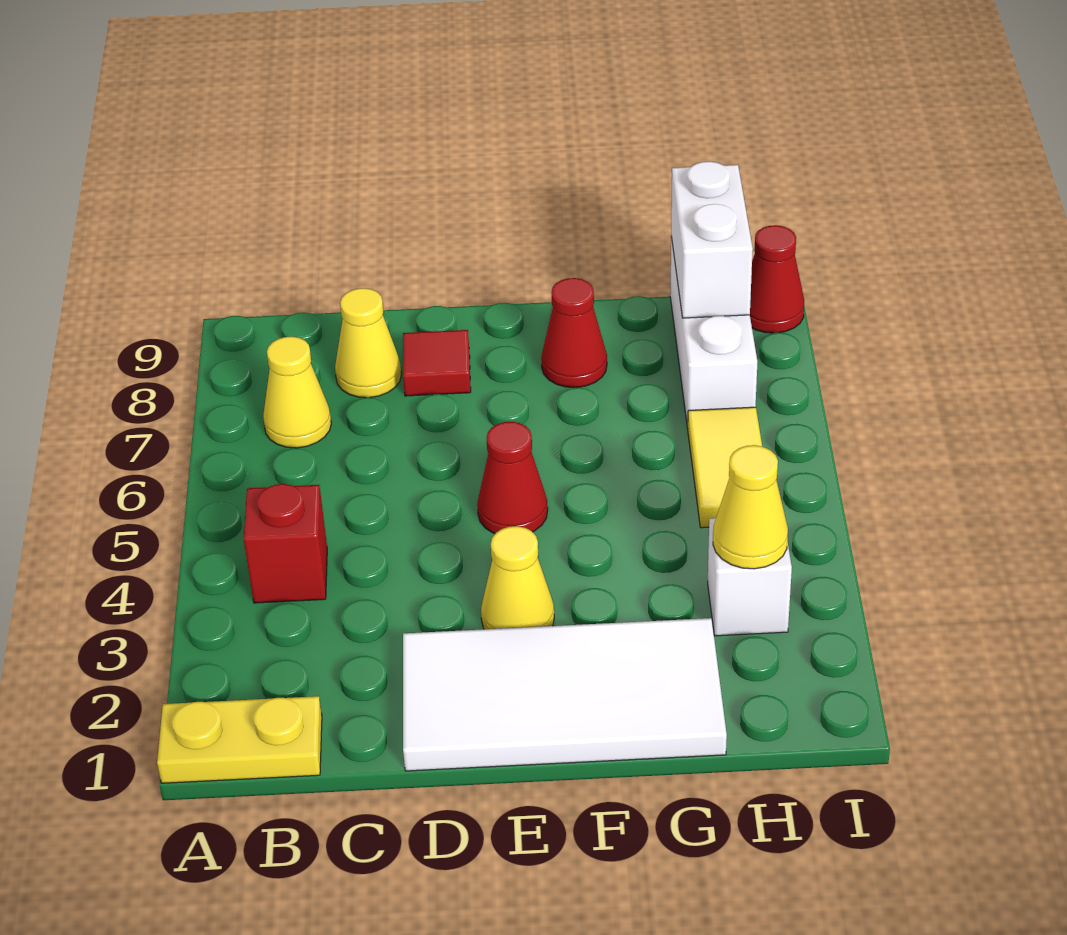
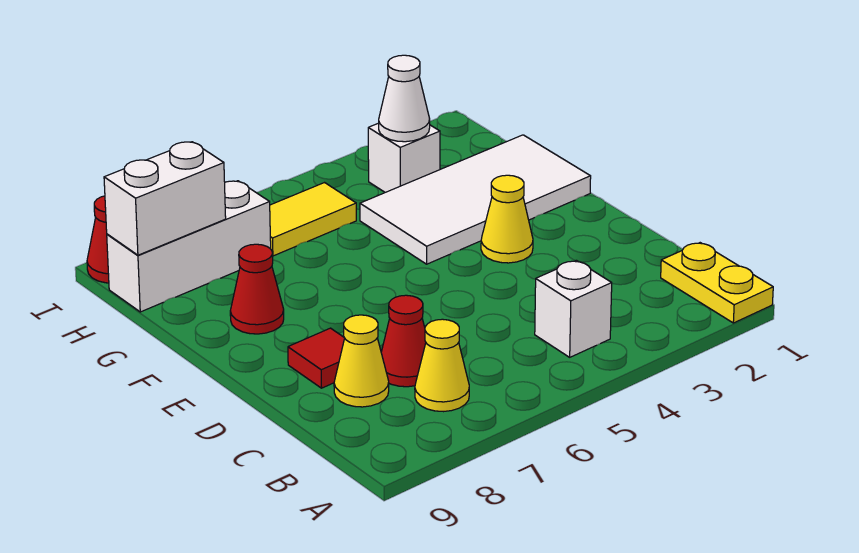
red brick B4 level 1 -> white brick B4 level 1
white tile D1:G2 level 1 -> white tile F1:G4 level 1
red cone E5 level 1 -> red cone C7 level 1
yellow cone H3 level 2 -> white cone H3 level 2

